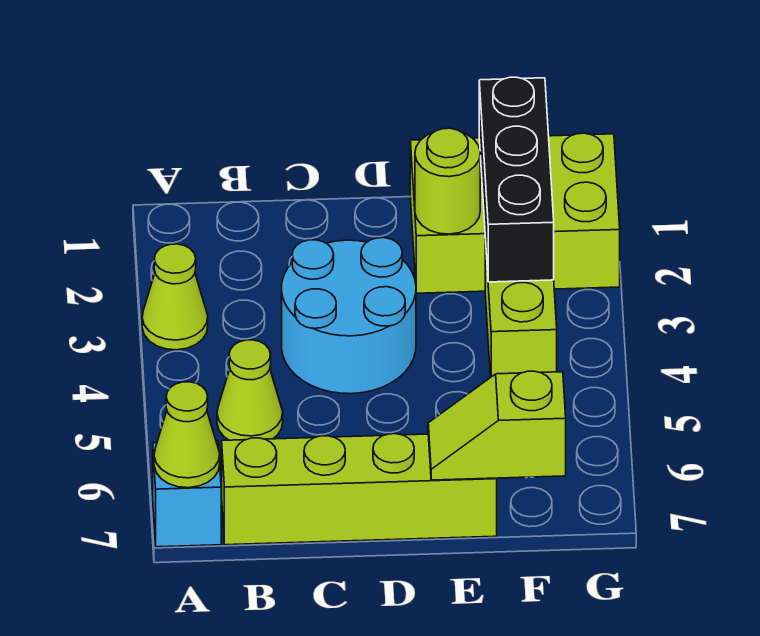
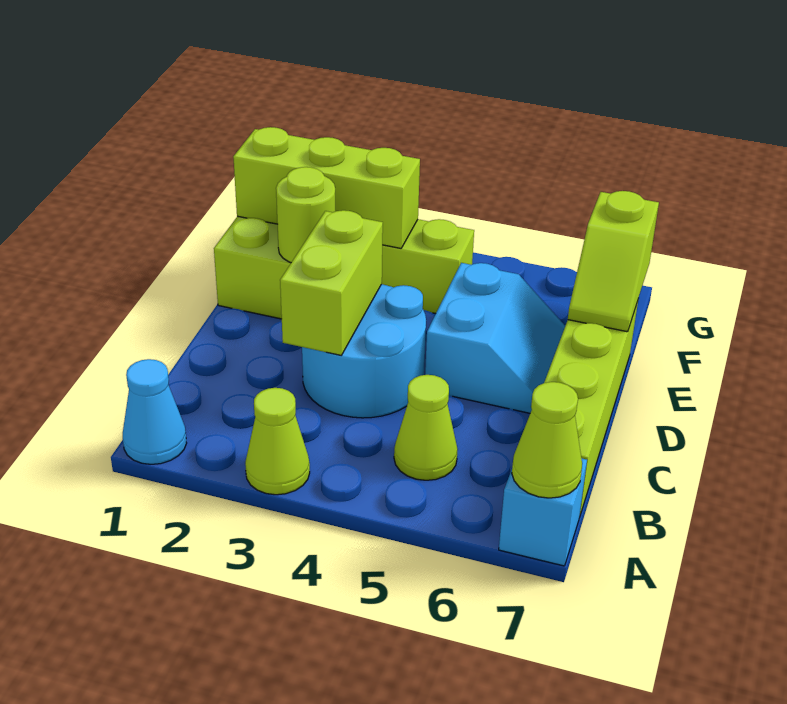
none -> cyan cone A1 level 1
none -> lime brick C3:D3 level 2
none -> cyan slope D5:E6 level 1 top 5
black brick F1:F3 level 2 -> lime brick F1:F3 level 2

